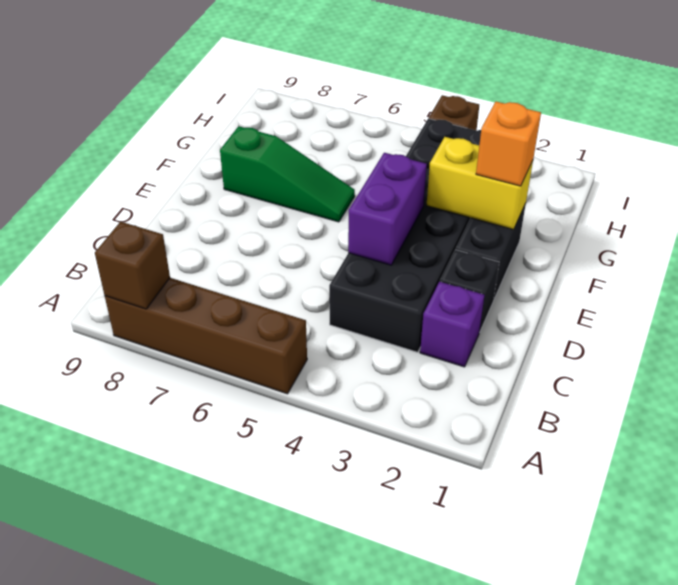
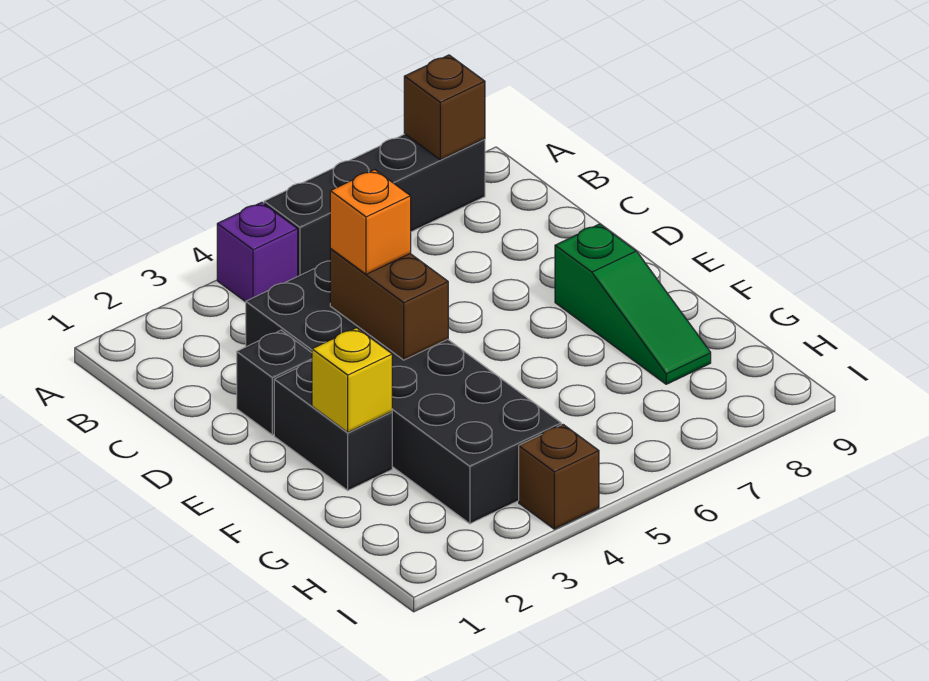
brown brick A5:A8 level 1 -> black brick A5:A8 level 1
purple brick C2 level 1 -> purple brick A4 level 1
purple brick D4:E4 level 2 -> brown brick D4:E4 level 2
yellow brick F2:F3 level 2 -> yellow brick F2 level 2
orange brick F2 level 3 -> orange brick D4 level 3
green slope F6:F8 level 1 top 8 -> green slope E8:G8 level 1 top E

